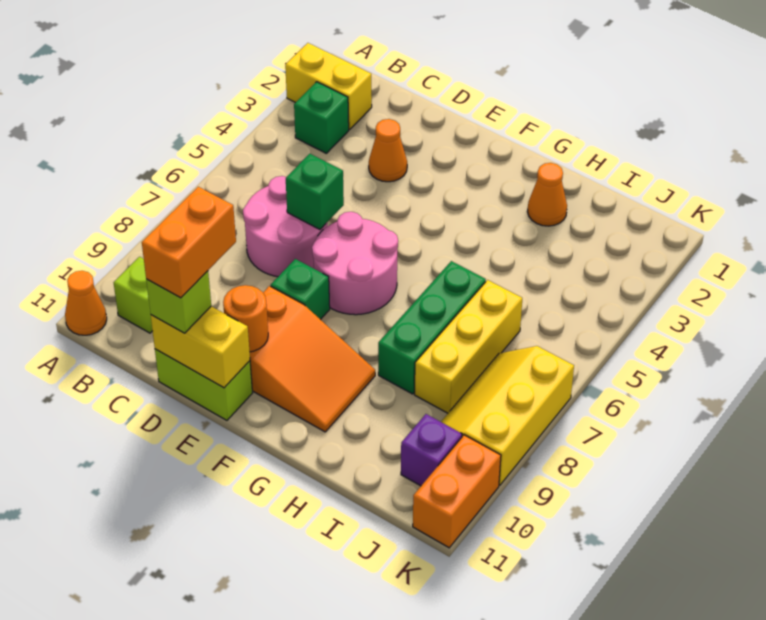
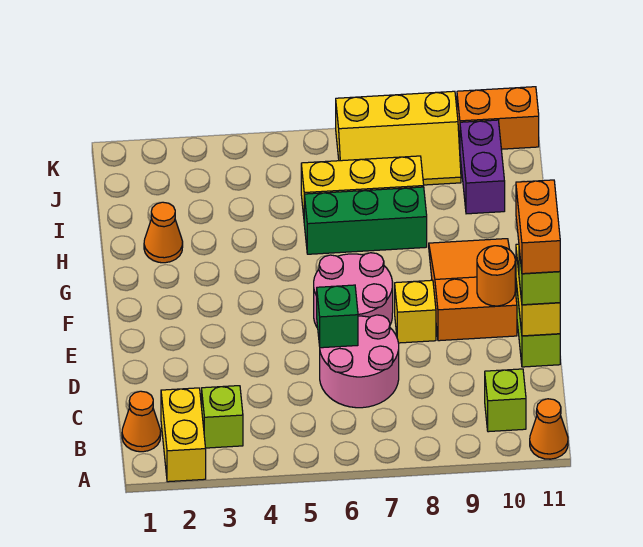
green brick B3 level 1 -> lime brick B3 level 1
orange cone D3 level 1 -> orange cone B1 level 1
orange brick D10:D11 level 4 -> orange brick D11:E11 level 4
green brick E8 level 1 -> yellow brick E8 level 1
purple brick J10 level 1 -> purple brick I10:J10 level 1

